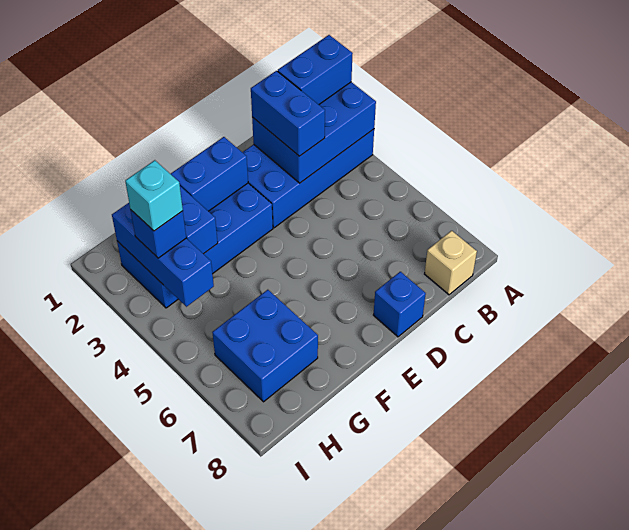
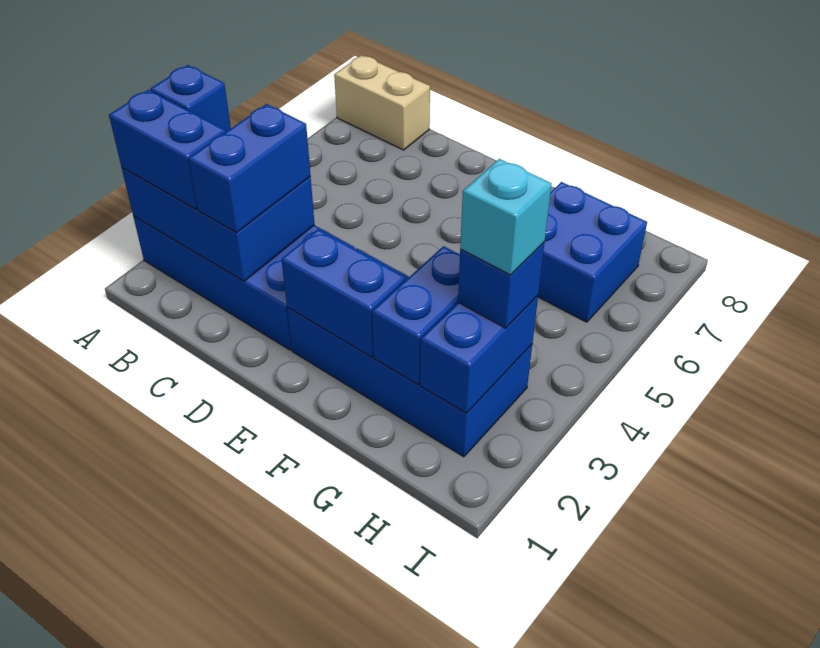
tan brick B8 level 1 -> tan brick A8:B8 level 1
blue brick D8 level 1 -> blue brick A3 level 3
blue brick H2:H4 level 2 -> blue brick H2:H3 level 2

